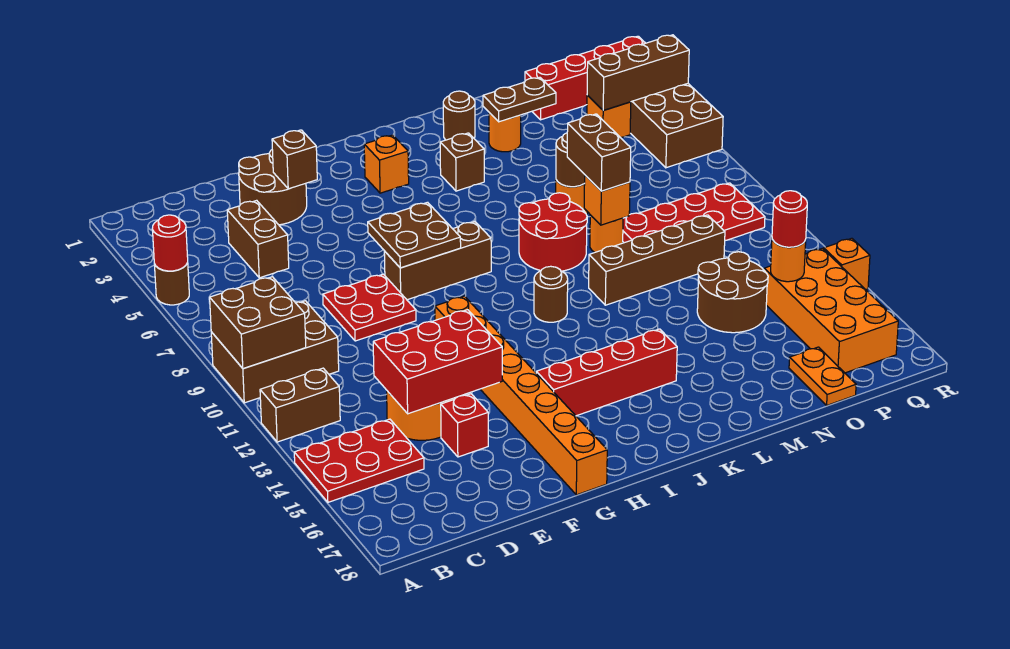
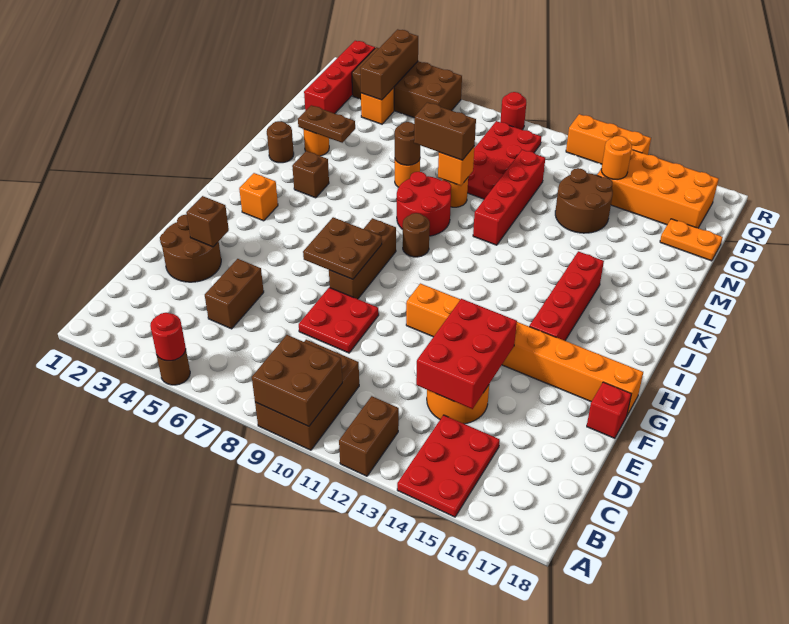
brown brick D4:D5 level 1 -> brown brick D5:E5 level 1
red brick E15 level 1 -> red brick F18 level 1
brown round brick J11 level 1 -> brown round brick J9 level 1
brown brick L11:O11 level 1 -> red brick L11:O11 level 1
brown plate M3:N3 level 2 -> brown plate M3:M4 level 2
red round brick P14 level 3 -> red round brick R9 level 1
orange brick R14 level 1 -> orange brick R12:R14 level 1

